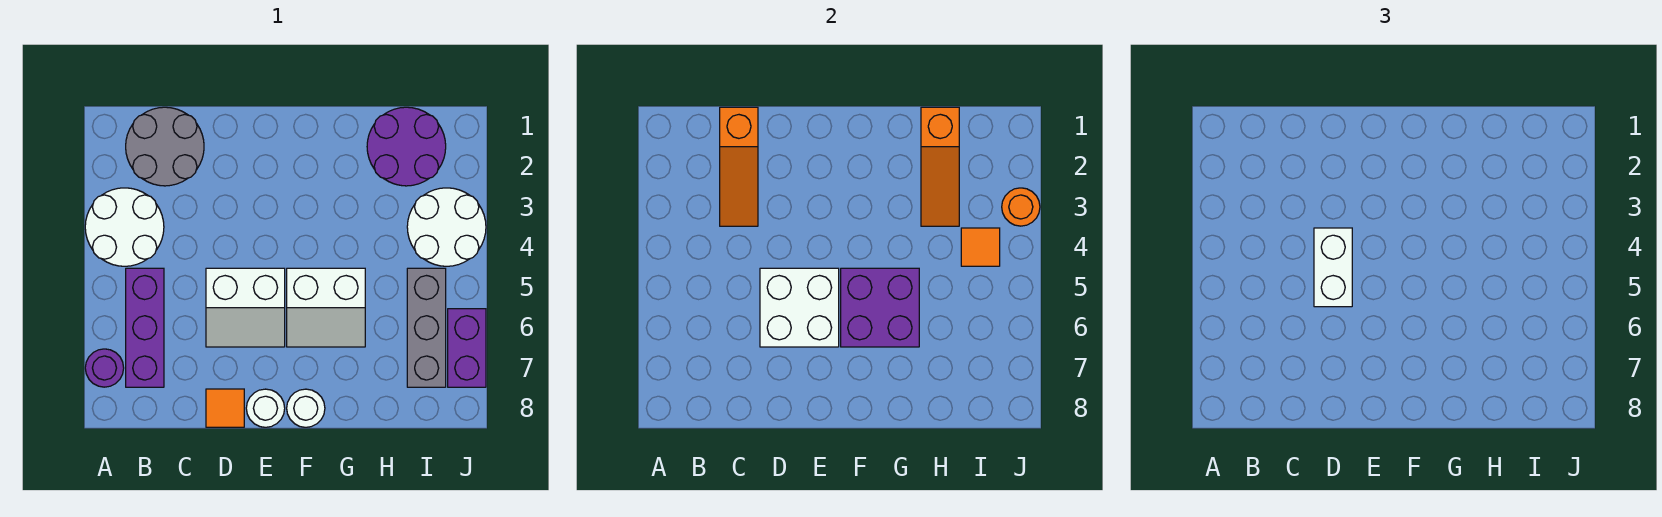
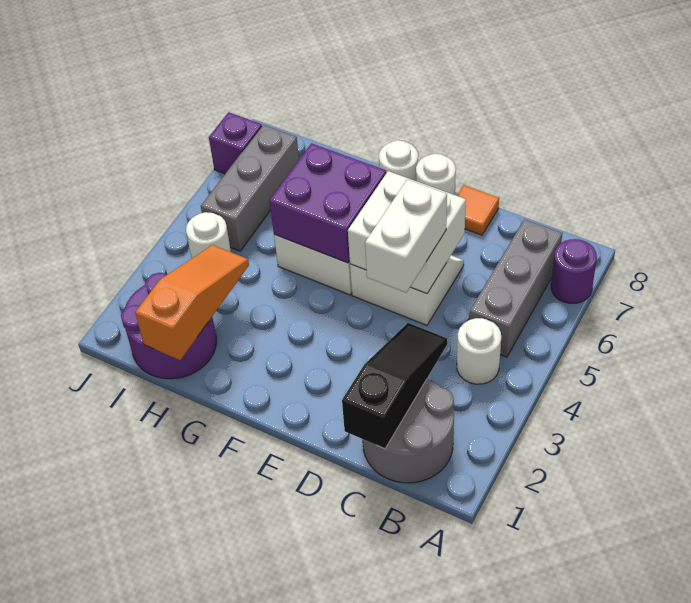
white round brick A3:B4 level 1 -> white round brick B4 level 1
purple brick B5:B7 level 1 -> grey brick B5:B7 level 1
orange slope C1:C3 level 2 top 1 -> black slope C1:C3 level 2 top 1
white round brick I3:J4 level 1 -> white round brick I4 level 1
orange tile I4 level 2 -> none
orange round brick J3 level 2 -> none
purple brick J6:J7 level 1 -> purple brick J7 level 1

